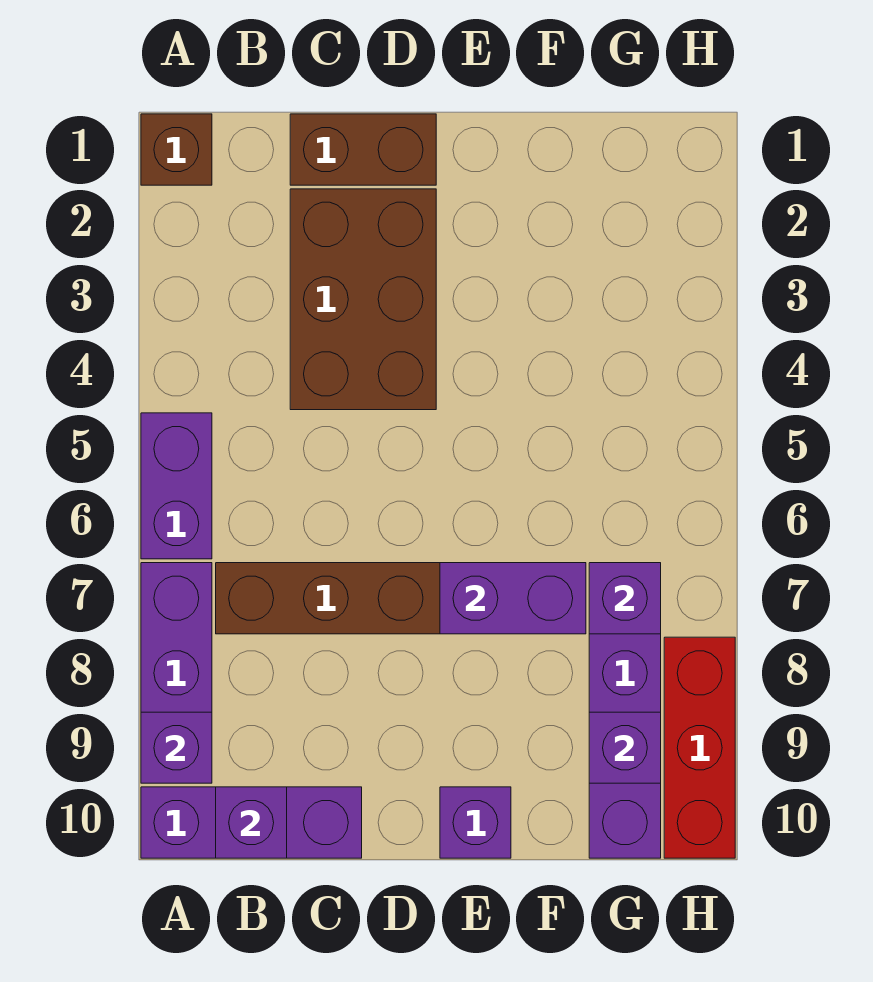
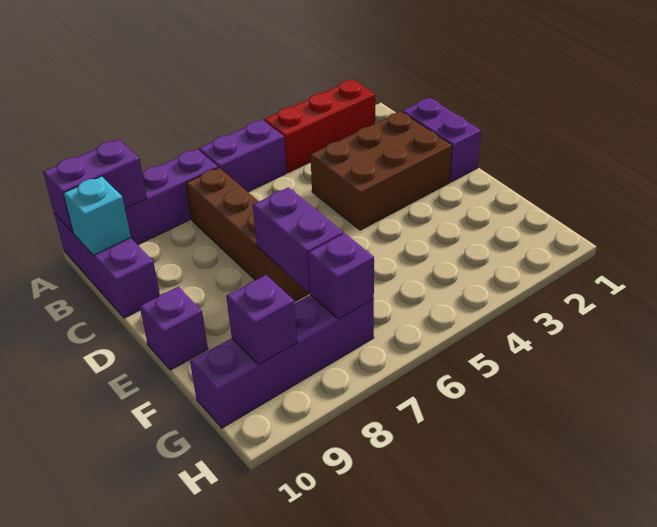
brown brick A1 level 1 -> none
purple brick A9 level 2 -> purple brick A9:A10 level 2
purple brick B10 level 2 -> cyan brick B10 level 2
brown brick C1:D1 level 1 -> purple brick C1:D1 level 1
red brick H8:H10 level 1 -> red brick A2:A4 level 1

